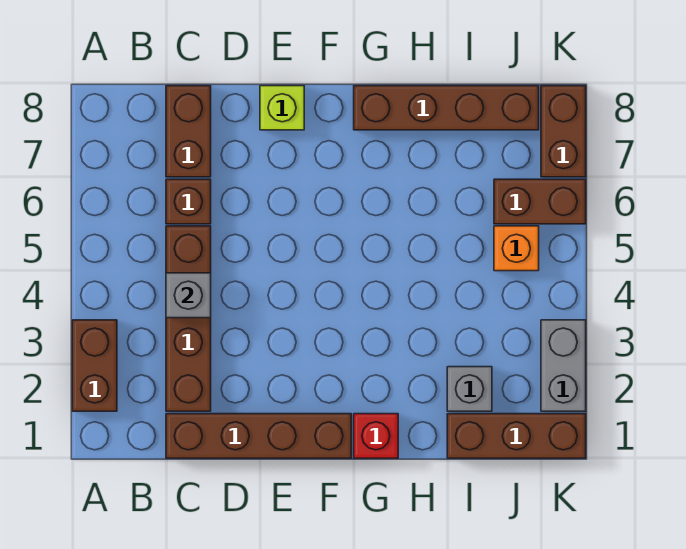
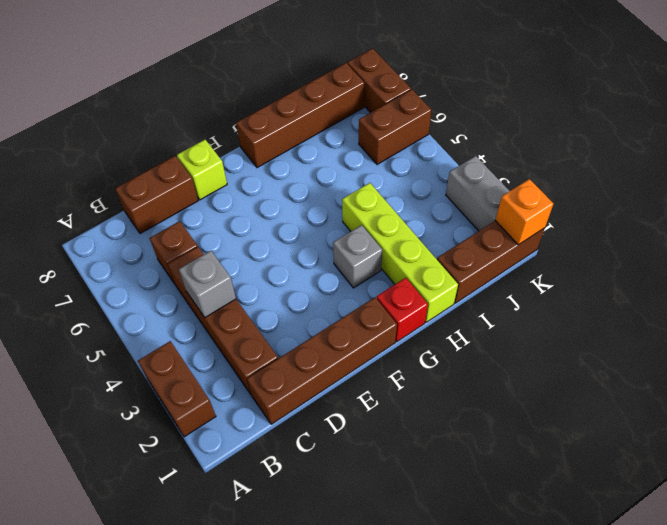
brown brick C7:C8 level 1 -> brown brick C8:D8 level 1
none -> lime brick H1:H4 level 1
grey brick I2 level 1 -> grey brick G3 level 1
orange brick J5 level 1 -> orange brick K1 level 2

